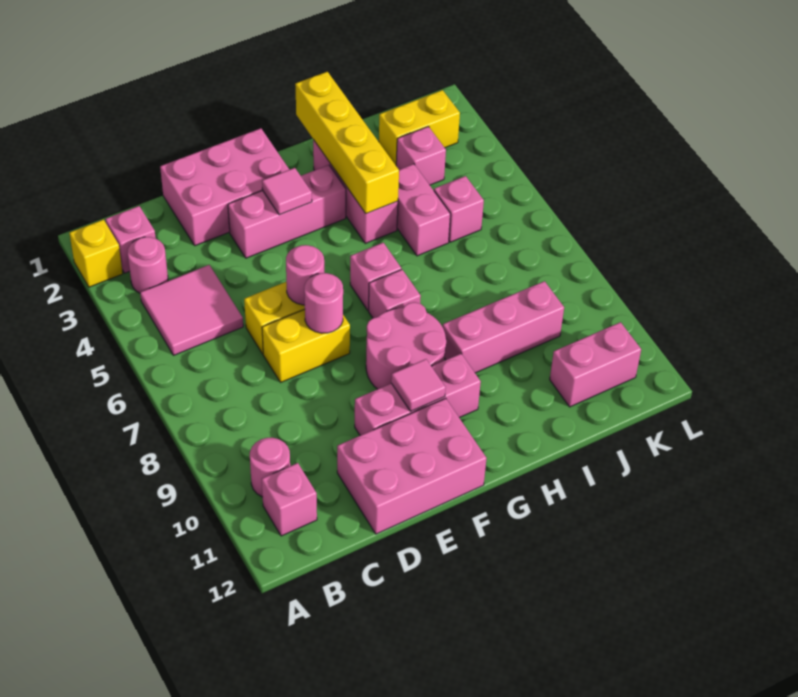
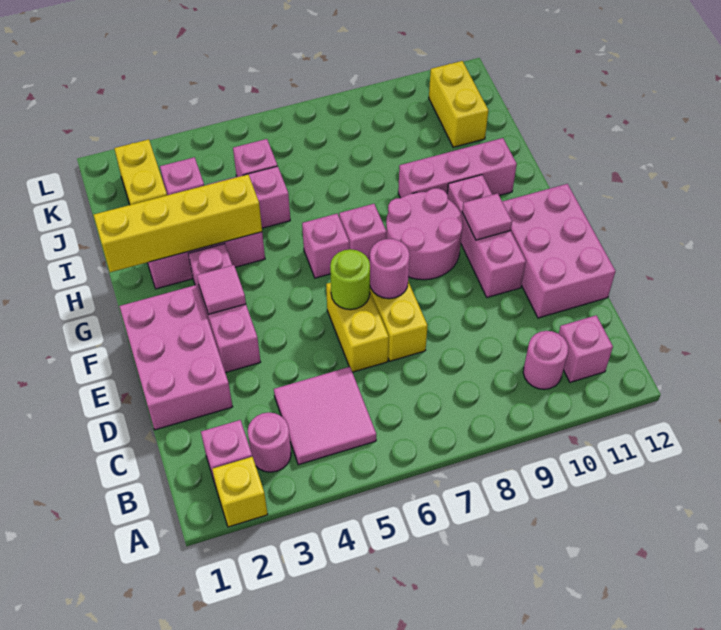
pink round brick E6 level 2 -> lime round brick E6 level 2
pink brick H9:J9 level 1 -> pink brick H9:H11 level 1
pink brick J11:K11 level 1 -> yellow brick J11:K11 level 1

